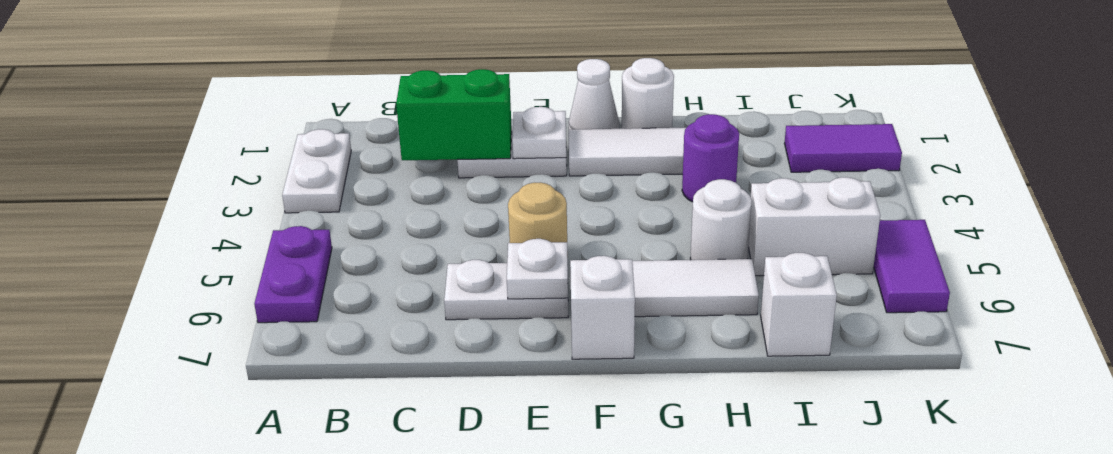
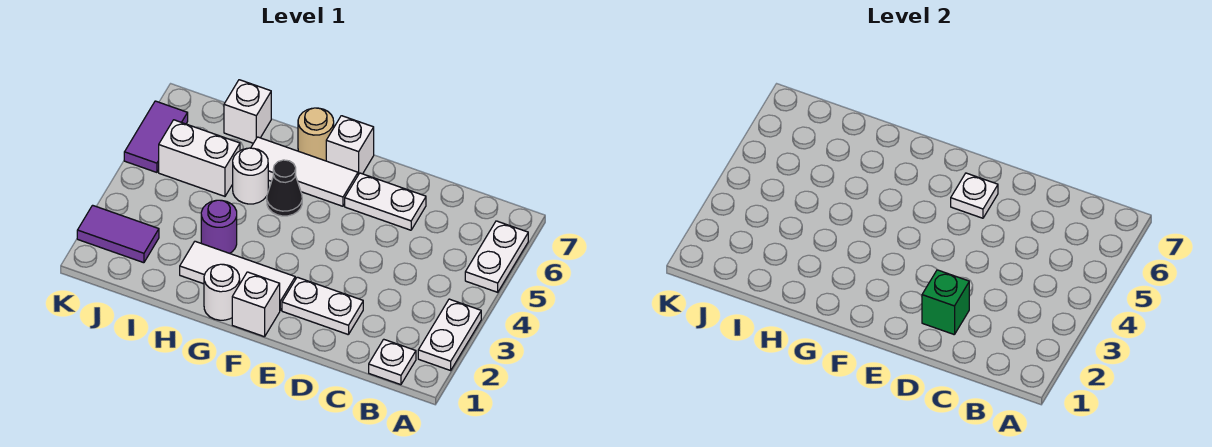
purple plate A5:A6 level 1 -> white plate A5:A6 level 1
green brick C2:D2 level 2 -> green brick D2 level 2
white plate E2 level 2 -> white plate B1 level 1
tan round brick E5 level 1 -> tan round brick G7 level 1
white cone F1 level 1 -> white brick F1 level 1
none -> black cone G5 level 1

